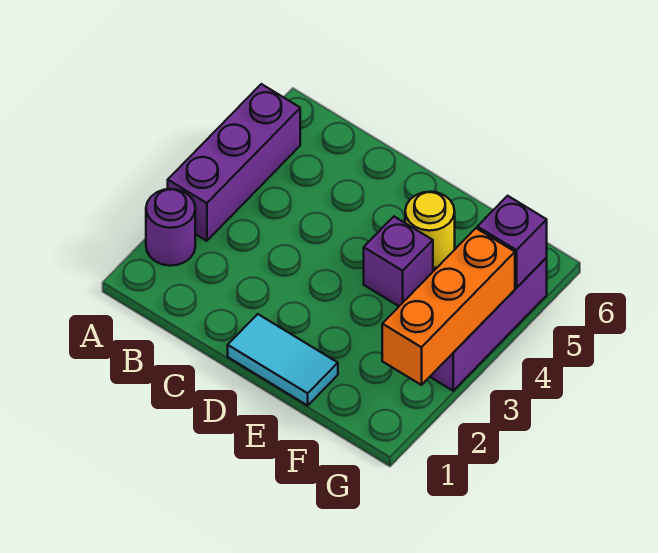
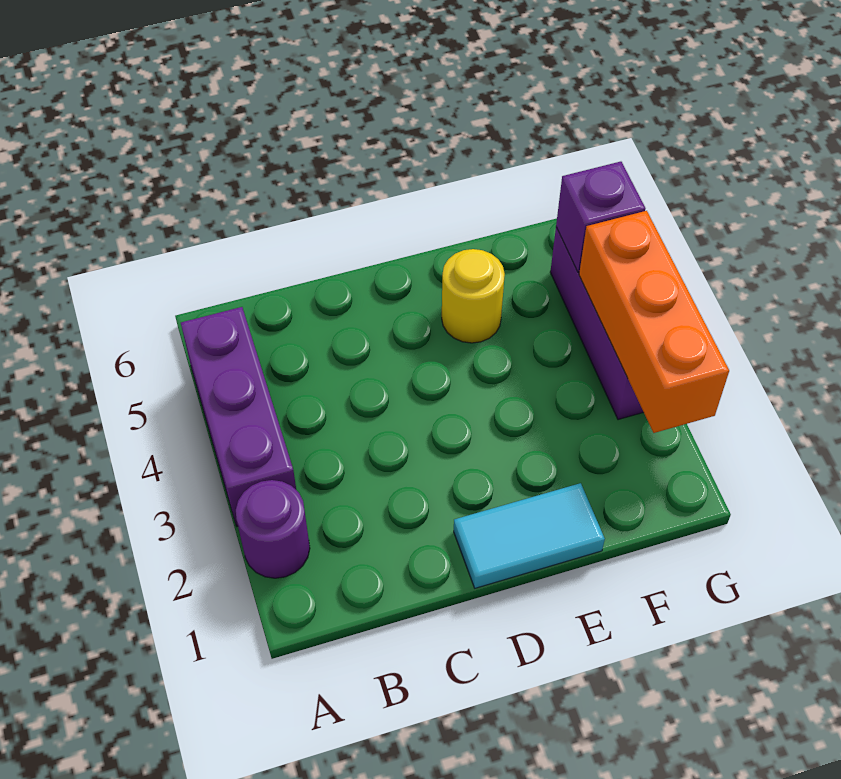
purple brick E4 level 1 -> none

